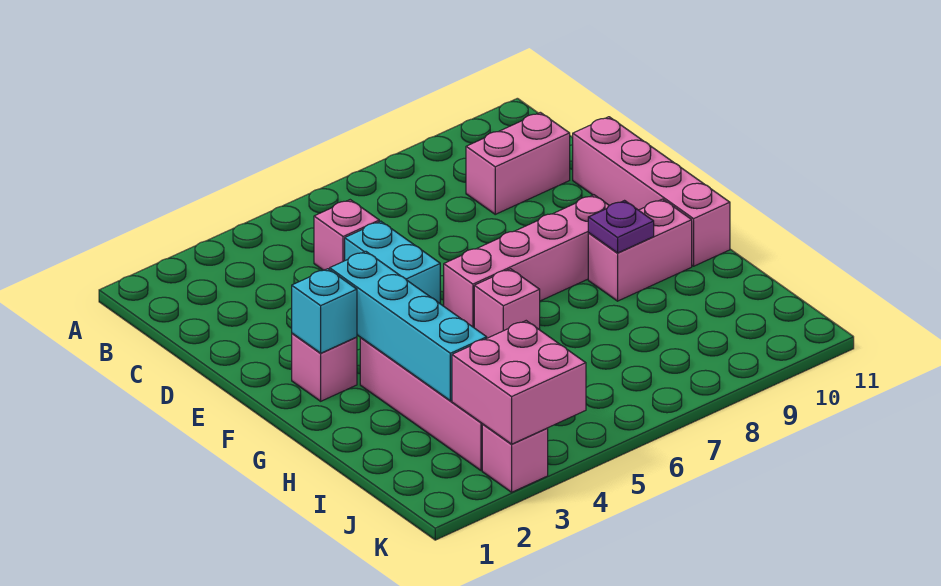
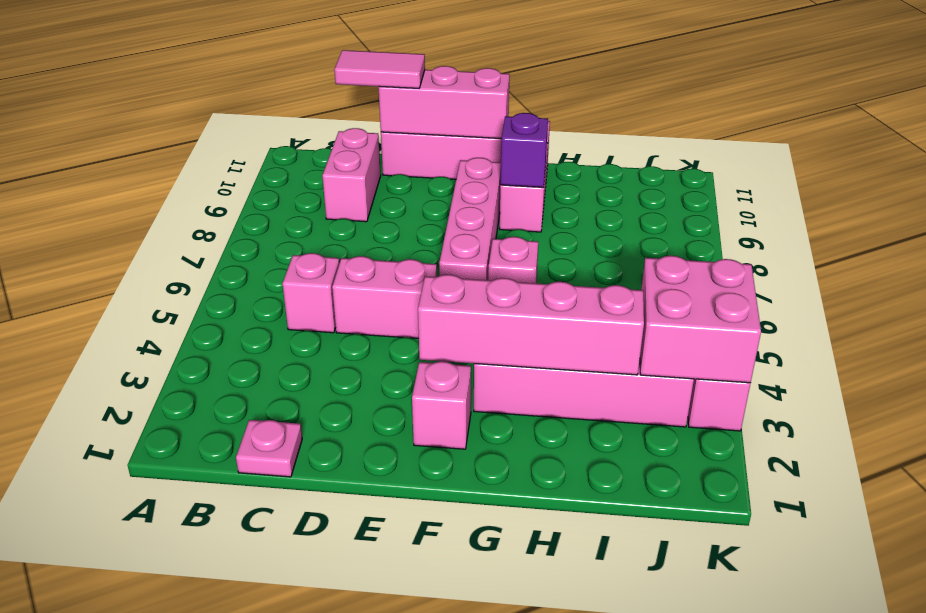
none -> pink plate C1 level 1
none -> pink tile C11:D11 level 3
cyan brick D5:E5 level 1 -> pink brick D5:E5 level 1
none -> pink brick D11:F11 level 2
cyan brick F2 level 2 -> none
cyan brick F3:I3 level 2 -> pink brick F3:I3 level 2
purple plate G9 level 2 -> purple brick G9 level 2

